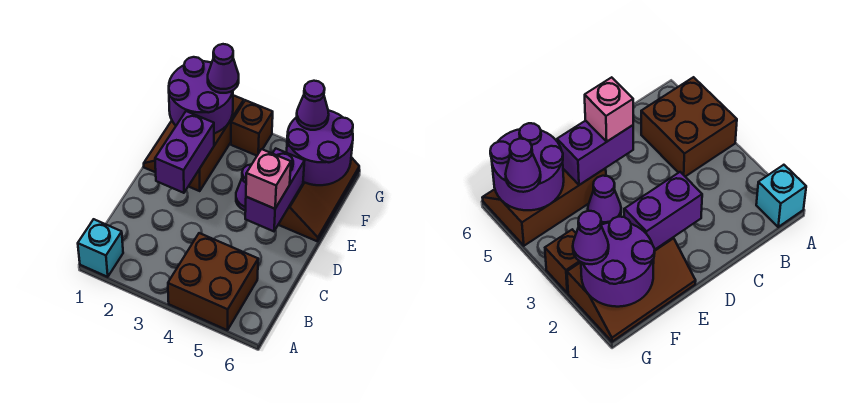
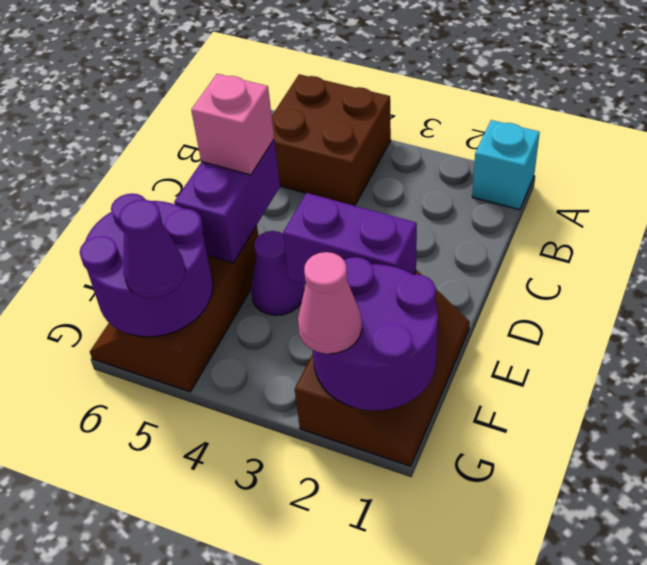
purple brick D2:E2 level 2 -> purple brick E2:E3 level 2
purple cone G2 level 3 -> pink cone G2 level 3
brown brick G3 level 1 -> none

